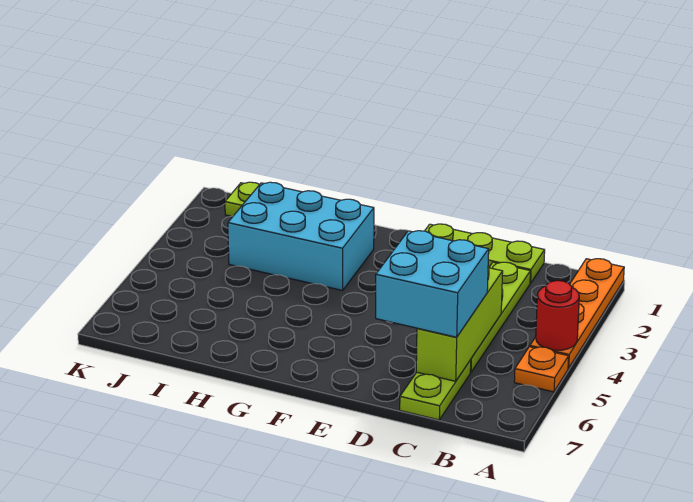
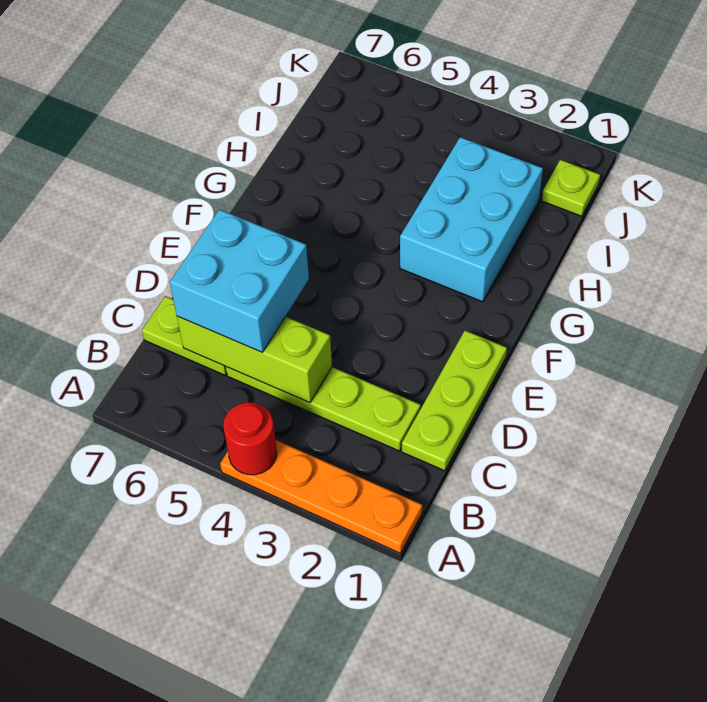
orange plate A5 level 1 -> none

